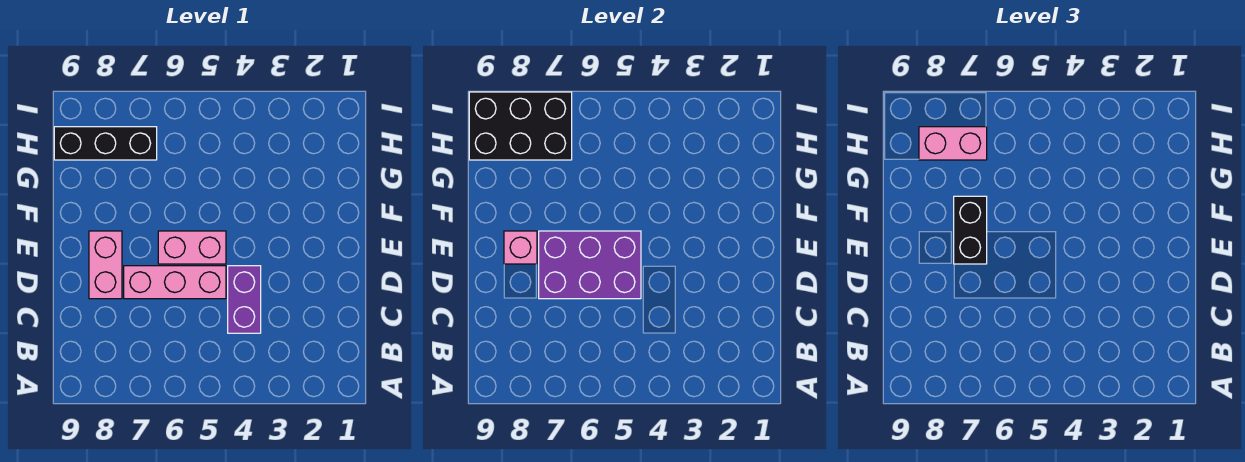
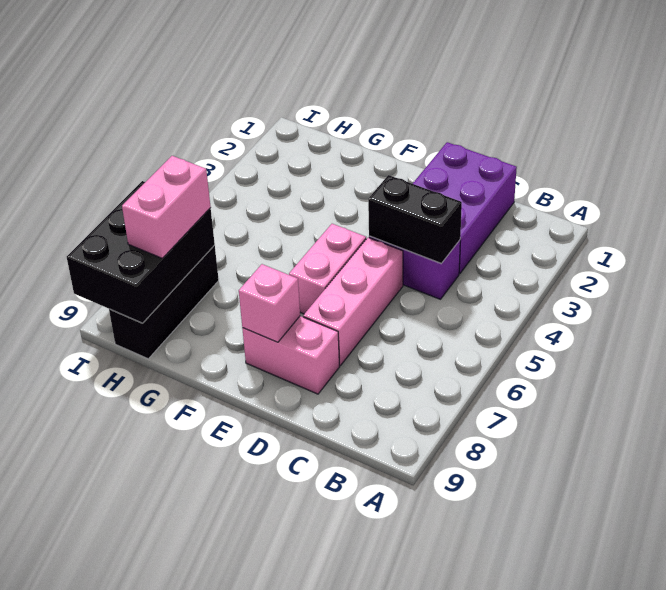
purple brick D5:E7 level 2 -> purple brick C1:D3 level 1
black brick E7:F7 level 3 -> black brick C4:D4 level 2

